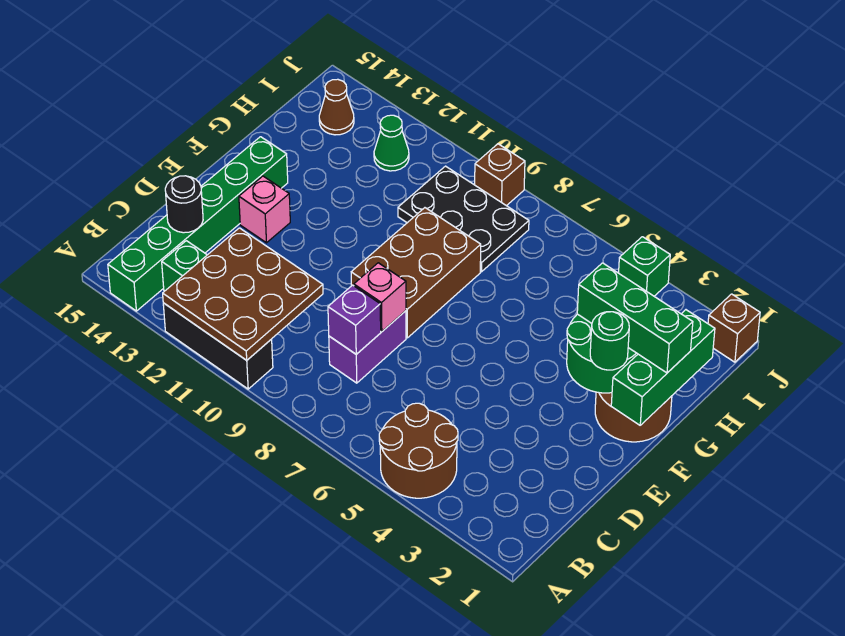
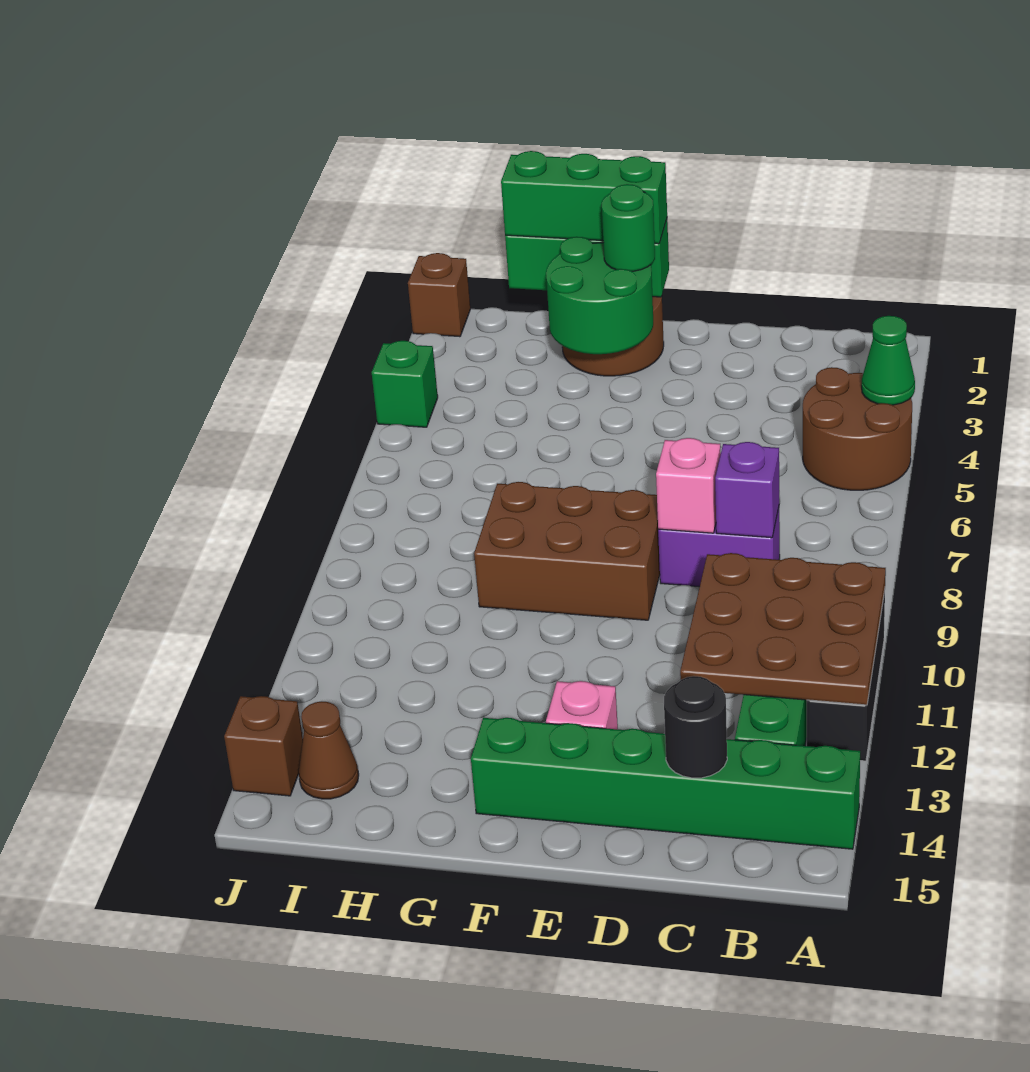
green brick G1:G3 level 3 -> green brick F1:H1 level 3
black plate H8:I10 level 1 -> none
green cone I12 level 1 -> green cone A4 level 2
brown brick J9 level 1 -> brown brick J14 level 1

